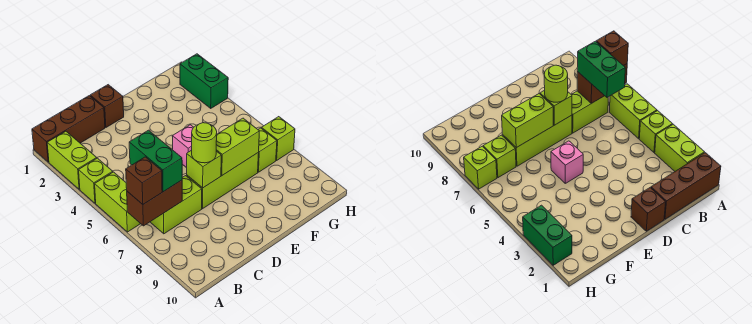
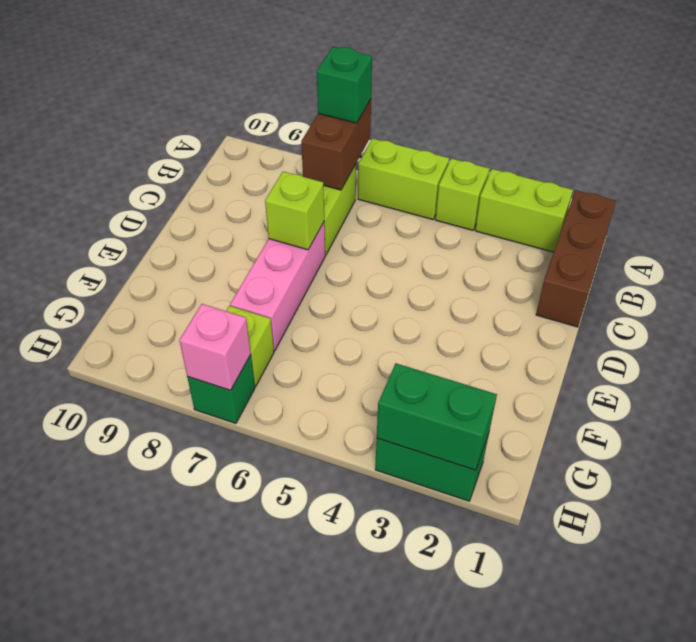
brown brick A7 level 3 -> green brick A7 level 3
green brick B6:B7 level 3 -> green brick H2:H3 level 2
brown brick D1 level 1 -> none
lime brick D7:F7 level 1 -> pink brick D7:F7 level 1
lime round brick D7 level 3 -> none
pink brick E5 level 1 -> pink brick H7 level 2
lime brick E7:F7 level 2 -> none
lime brick H7 level 1 -> green brick H7 level 1

